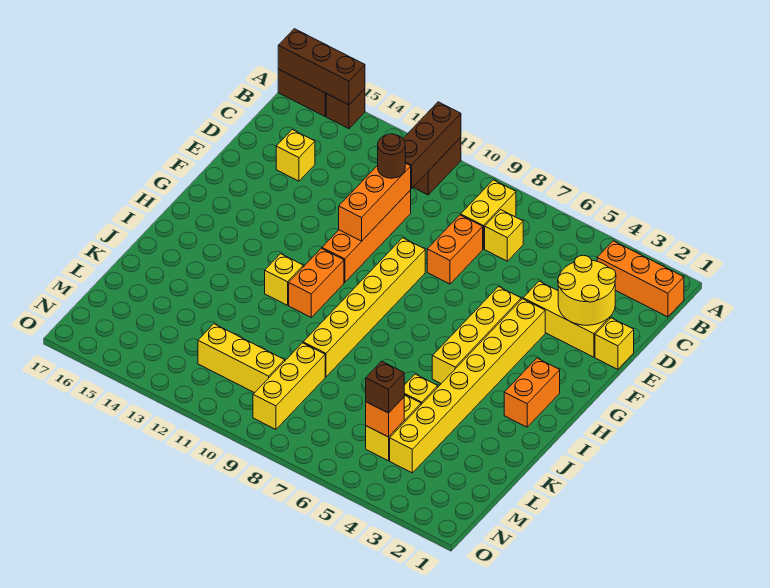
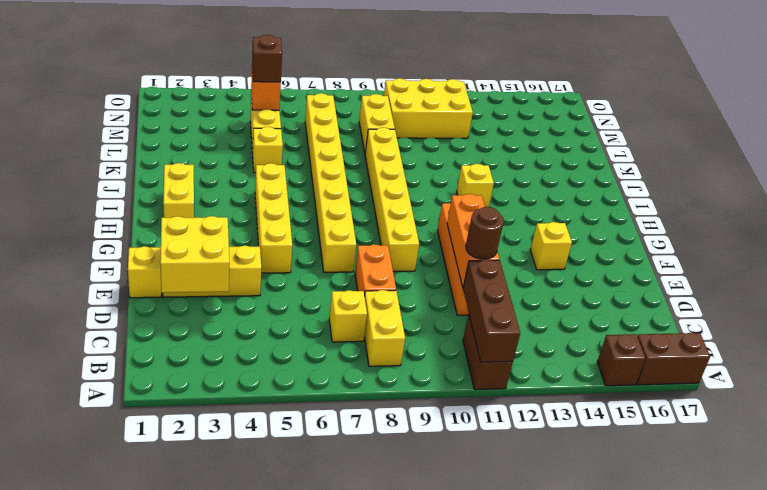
brown brick A15:A17 level 2 -> none
orange brick B1:B3 level 1 -> none
yellow round brick D2:E3 level 2 -> yellow brick D2:E3 level 2
yellow brick D15 level 1 -> yellow brick F14 level 1
yellow brick F4:M4 level 1 -> yellow brick F7:M7 level 1
orange brick H2:I2 level 1 -> yellow brick H2:I2 level 1
orange brick H11:I11 level 1 -> none
yellow brick L9:N9 level 1 -> yellow brick L9:M9 level 1
yellow brick M10:M12 level 1 -> yellow brick M10:N12 level 1

